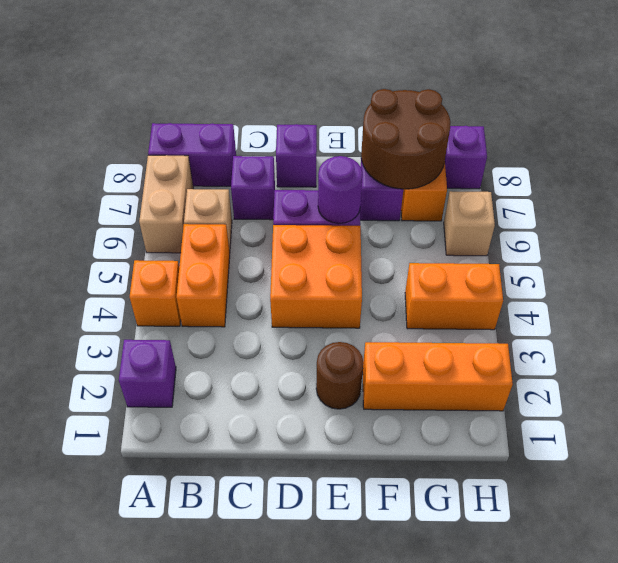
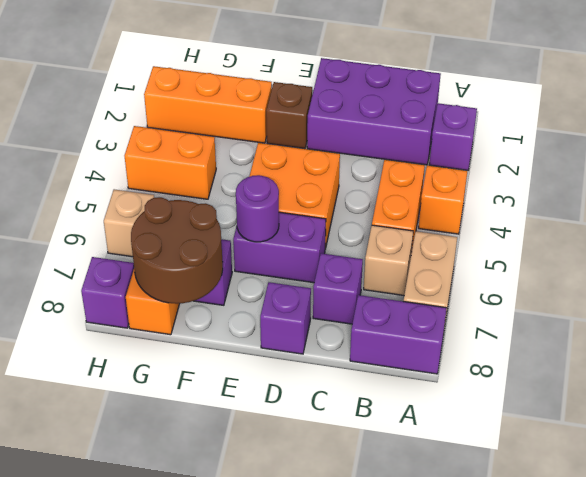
none -> purple brick B1:D2 level 1
brown round brick E2 level 1 -> brown brick E2 level 1

